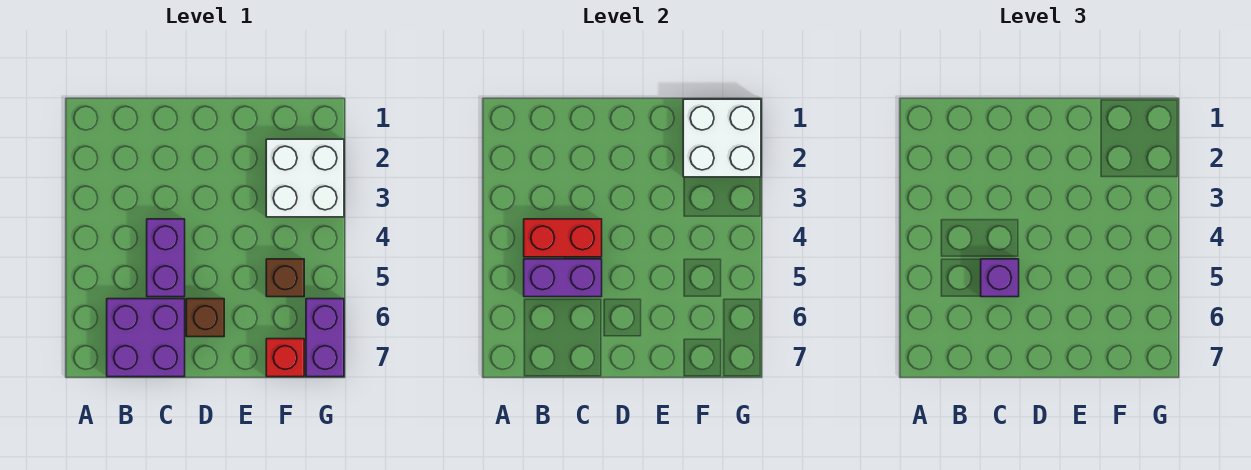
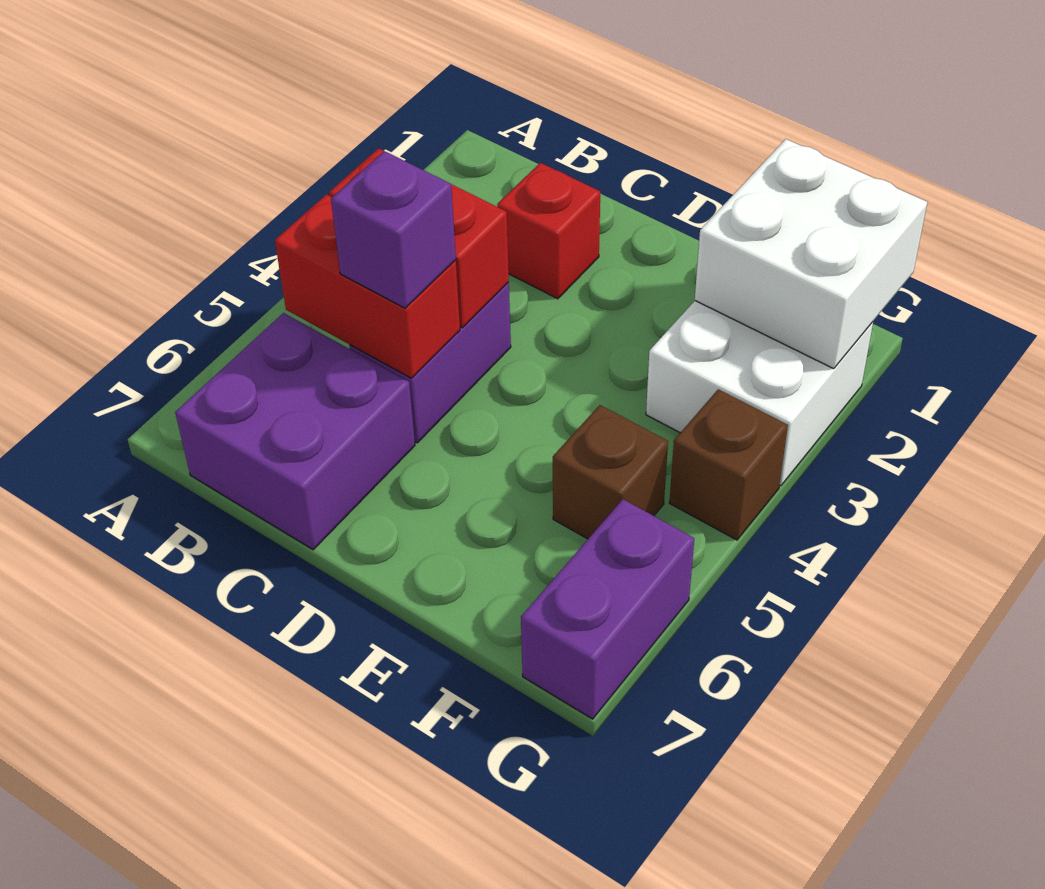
purple brick B5:C5 level 2 -> red brick B5:C5 level 2
brown brick D6 level 1 -> brown brick G4 level 1
red brick F7 level 1 -> red brick C2 level 1

